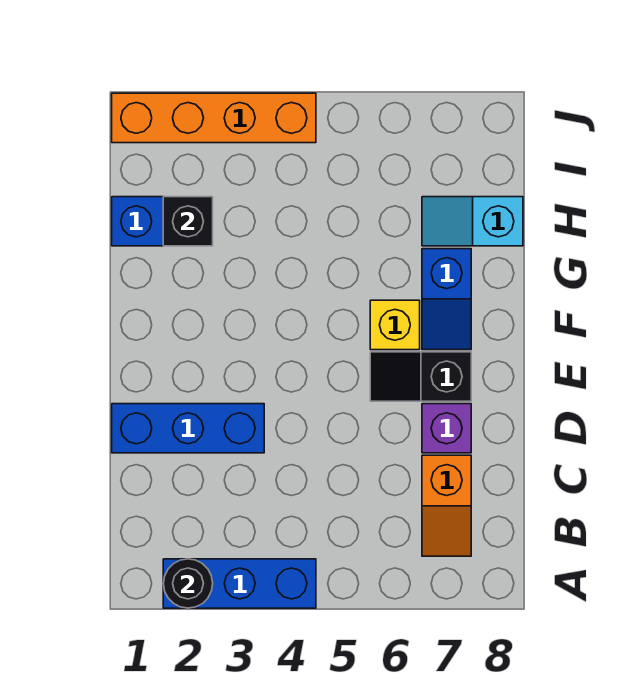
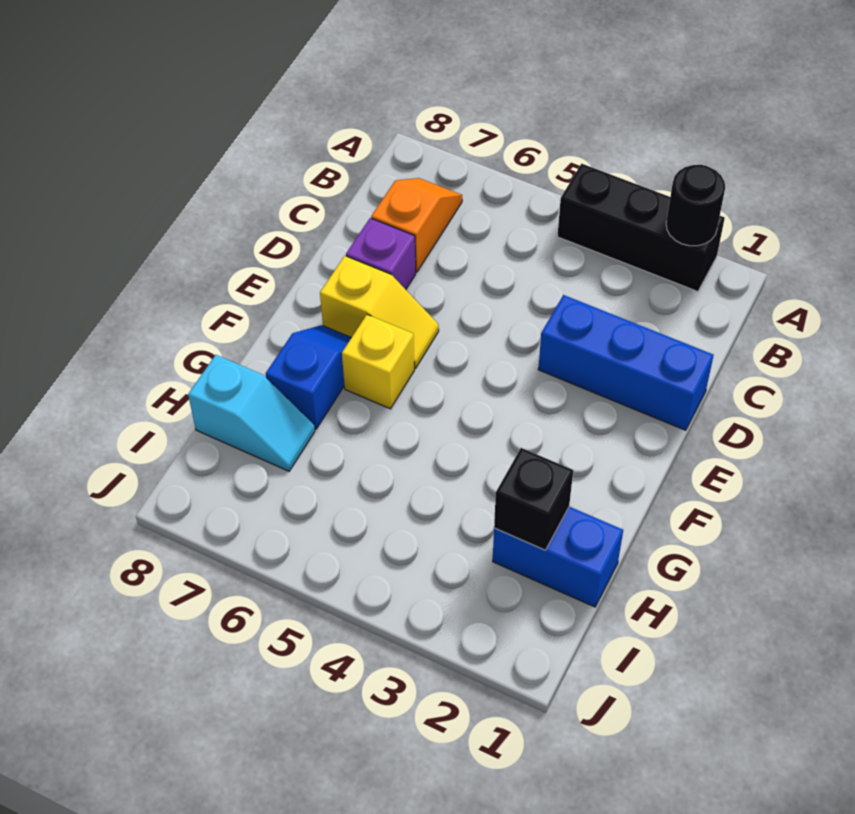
blue brick A2:A4 level 1 -> black brick A2:A4 level 1
black slope E6:E7 level 1 top 7 -> yellow slope E6:E7 level 1 top 7
orange brick J1:J4 level 1 -> none

